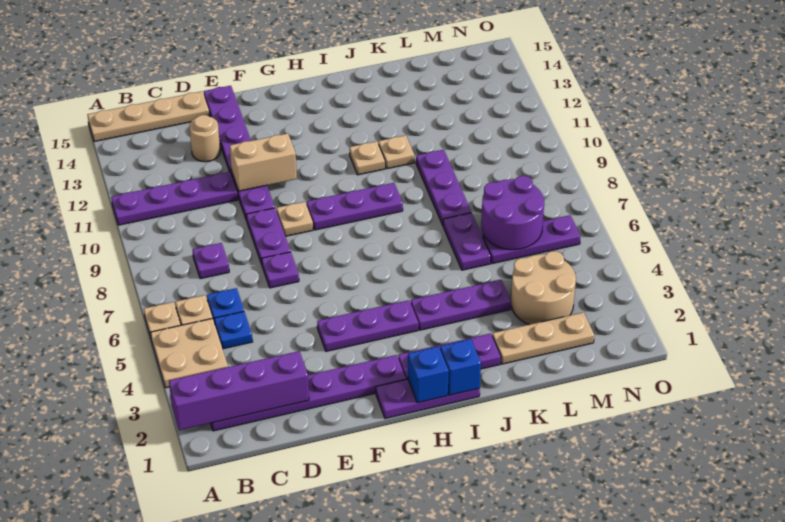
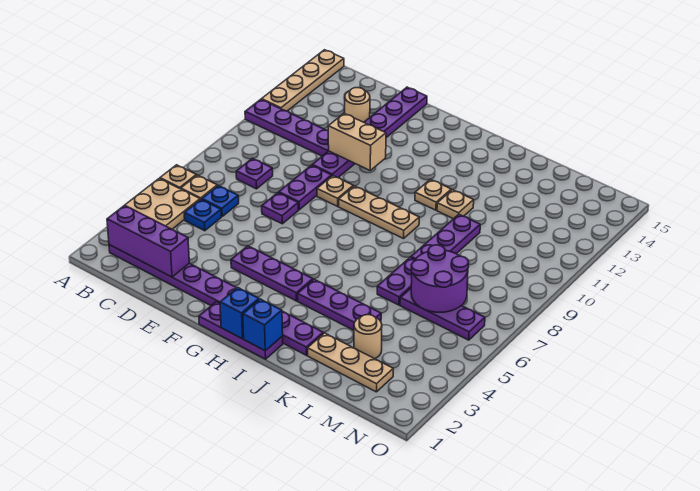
purple brick A2:D2 level 2 -> purple brick B2:D2 level 2
tan plate A15:D15 level 1 -> tan plate A12:A15 level 1
purple plate G9:I9 level 1 -> tan plate G9:I9 level 1
tan round brick L3:M4 level 1 -> tan round brick L3 level 1

